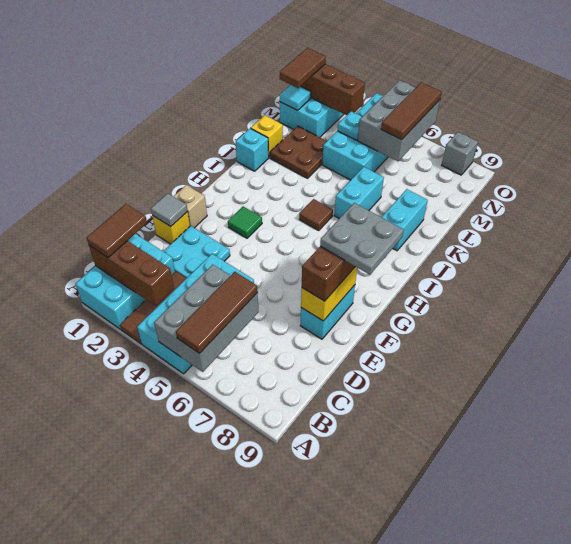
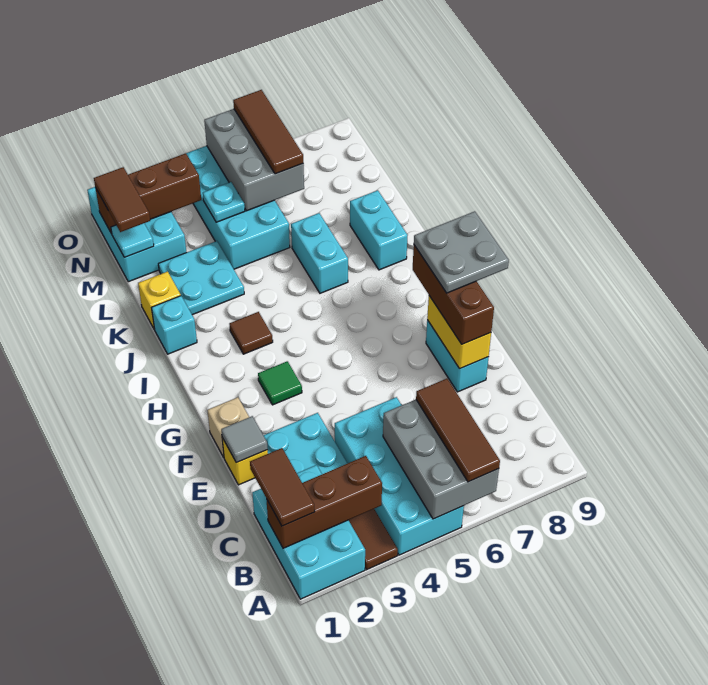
brown tile I5 level 1 -> brown tile I3 level 1
brown plate K2:L3 level 1 -> cyan plate K2:L3 level 1
grey brick O8 level 1 -> none

